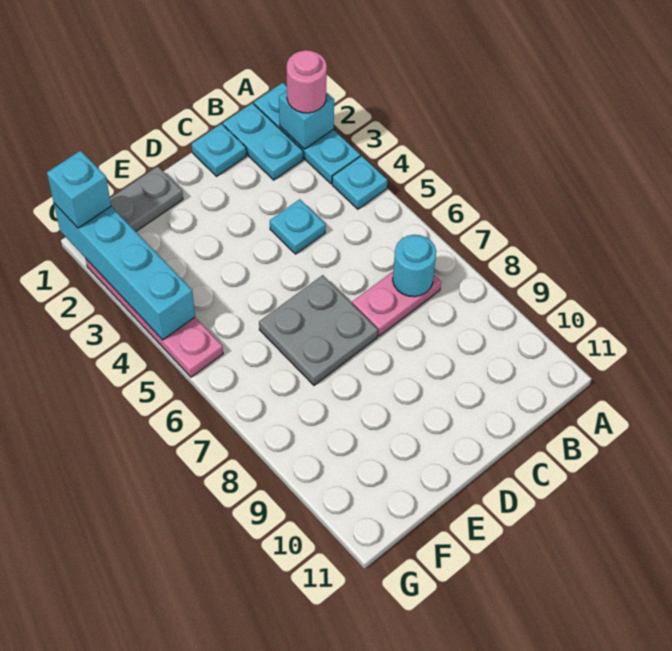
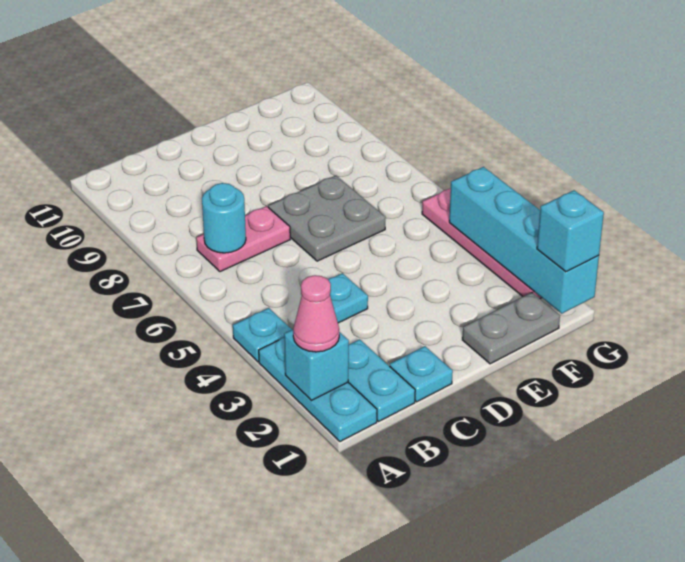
pink round brick A2 level 3 -> pink cone A2 level 3

